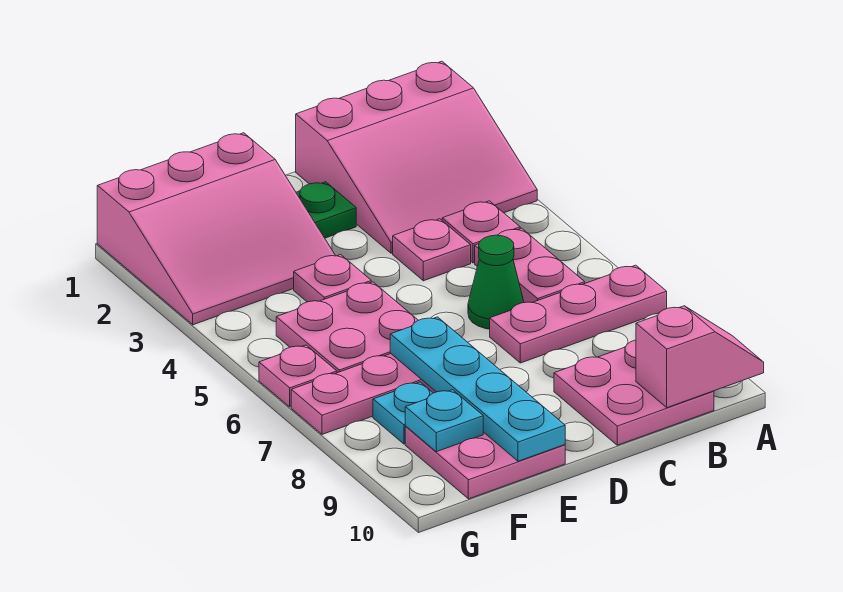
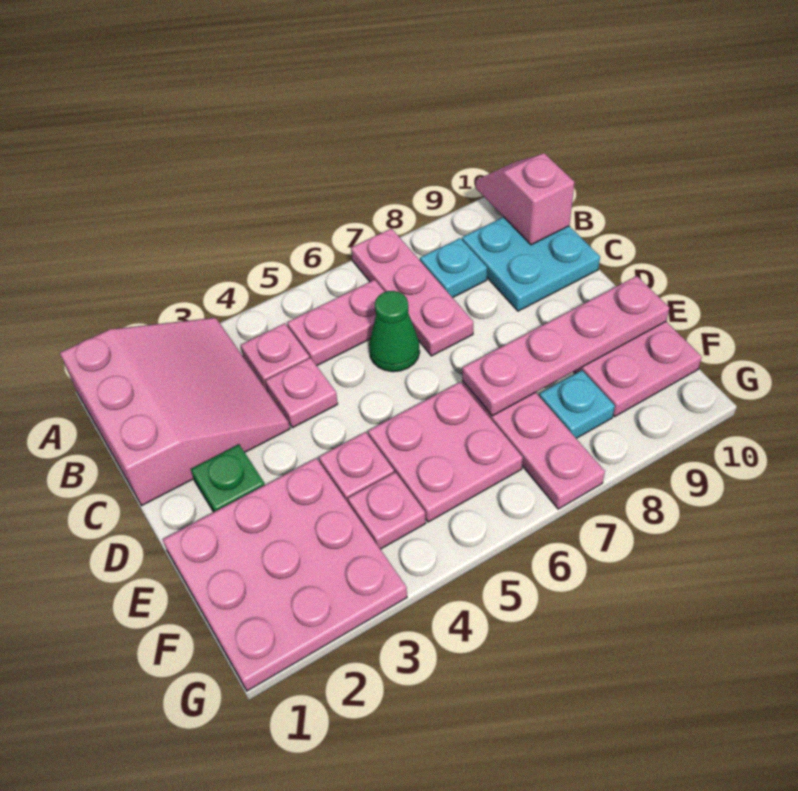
pink plate B9:C10 level 1 -> cyan plate B9:C10 level 1
pink slope E1:G3 level 1 top 1 -> pink plate E1:G3 level 1
cyan plate E7:E10 level 2 -> pink plate E7:E10 level 2
cyan plate F9 level 2 -> cyan plate B8 level 1
pink plate G6 level 1 -> pink plate F4 level 1

